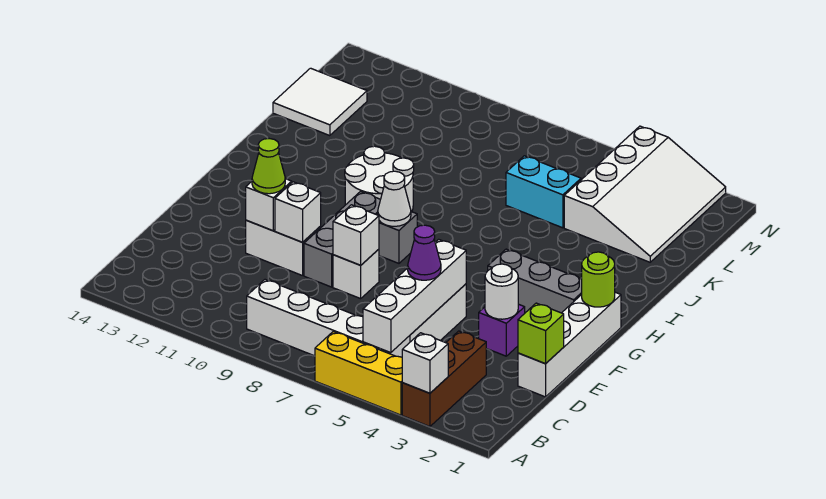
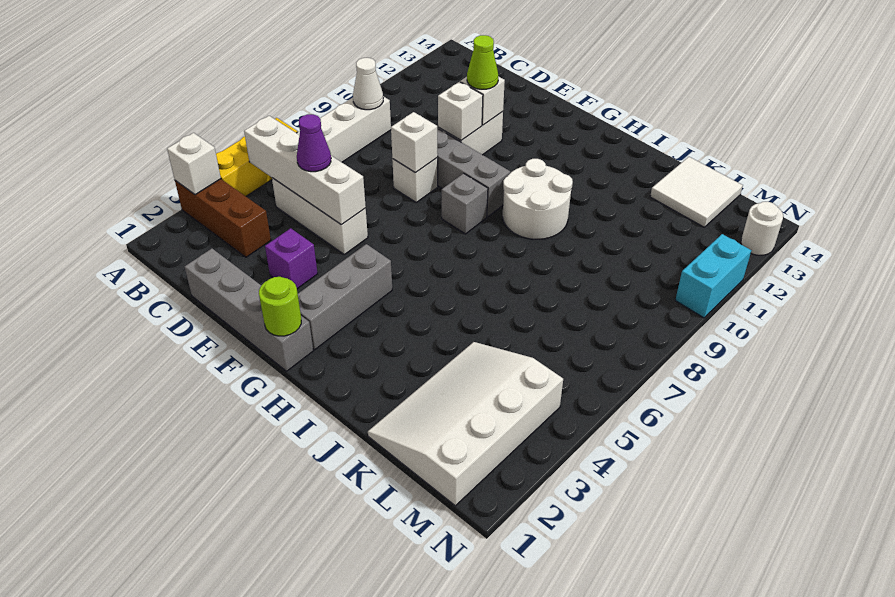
white brick D1:G1 level 1 -> grey brick D1:G1 level 1
lime brick D1 level 2 -> none
white round brick E3 level 2 -> white round brick N13 level 1
white cone G8 level 2 -> white cone B9 level 2
white slope K2:N4 level 1 top 4 -> white slope K1:M4 level 1 top M
cyan brick K5:K6 level 1 -> cyan brick N10:N11 level 1

